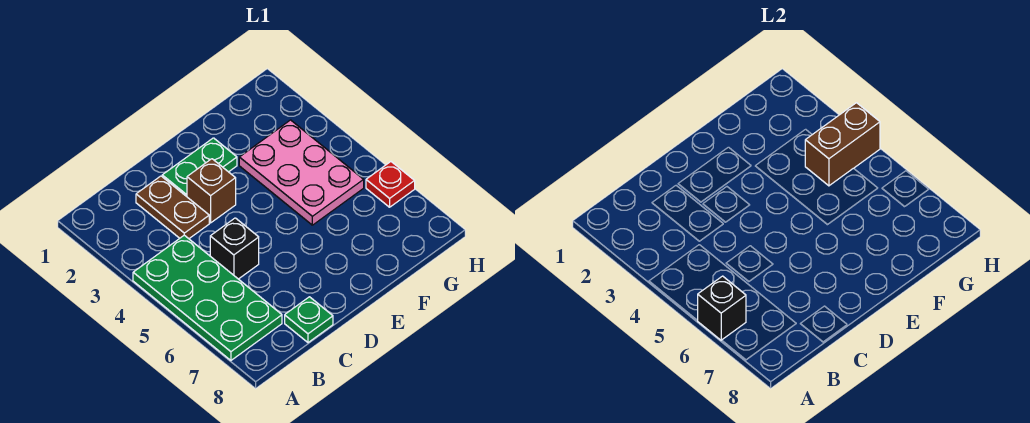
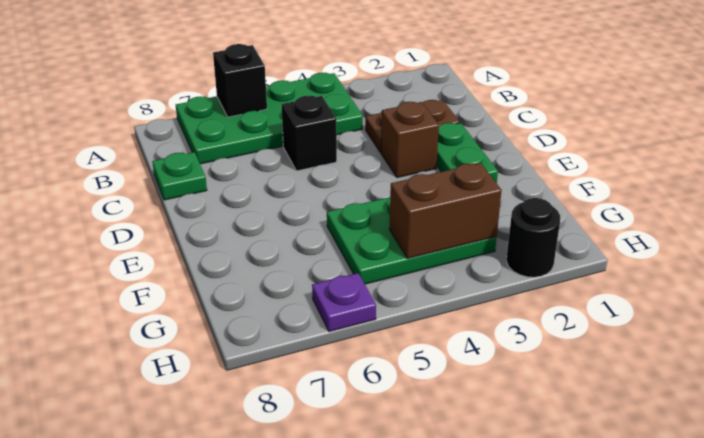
pink plate F3:G5 level 1 -> green plate F3:G5 level 1
brown brick G4:H4 level 2 -> brown brick G3:G4 level 2
none -> black round brick H2 level 1
red plate H6 level 1 -> purple plate H6 level 1

